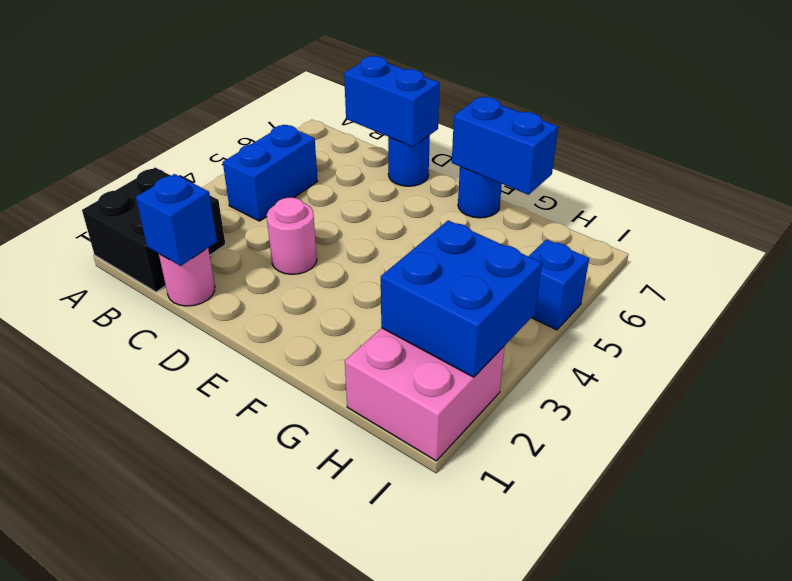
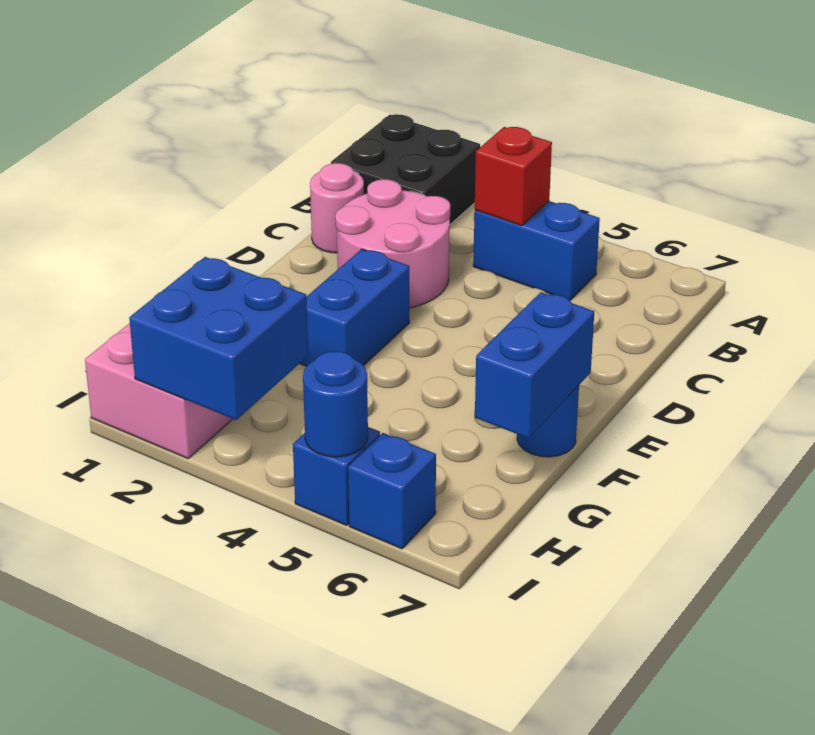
none -> red brick B4 level 2
blue brick C1 level 2 -> blue brick I6 level 1
blue brick C7:D7 level 2 -> blue brick E3:F3 level 1
pink round brick D3 level 1 -> pink round brick C2:D3 level 1
blue round brick D7 level 1 -> blue round brick I5 level 2

